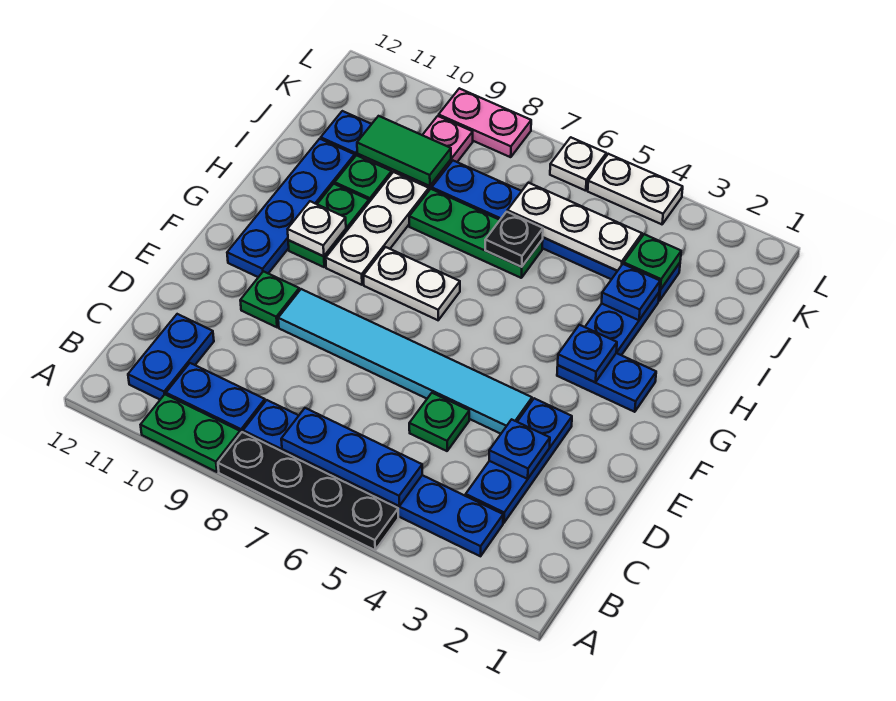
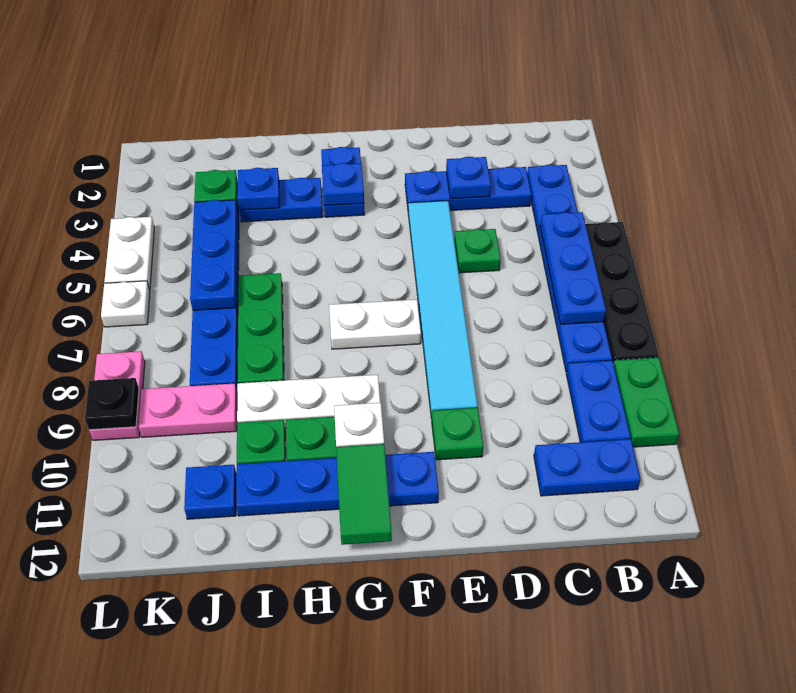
white plate G7:G8 level 1 -> white plate F7:G7 level 1
black plate I6 level 2 -> black plate L9 level 2
white plate J4:J6 level 2 -> blue plate J4:J6 level 2
green tile J9:J10 level 2 -> green tile G11:G12 level 2

